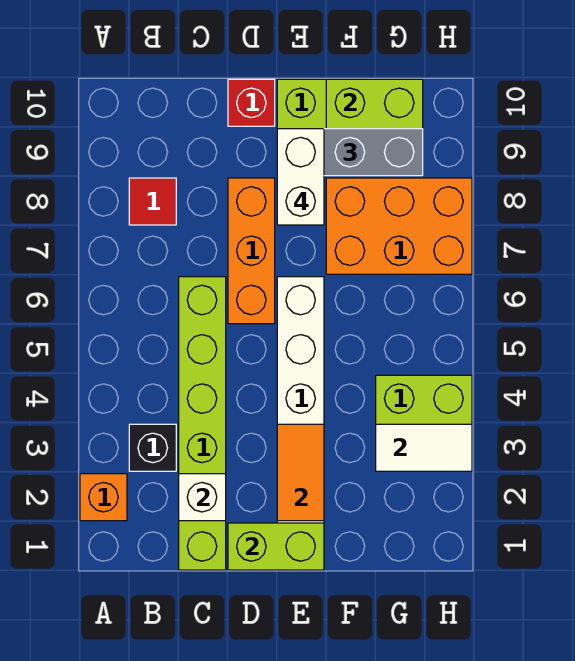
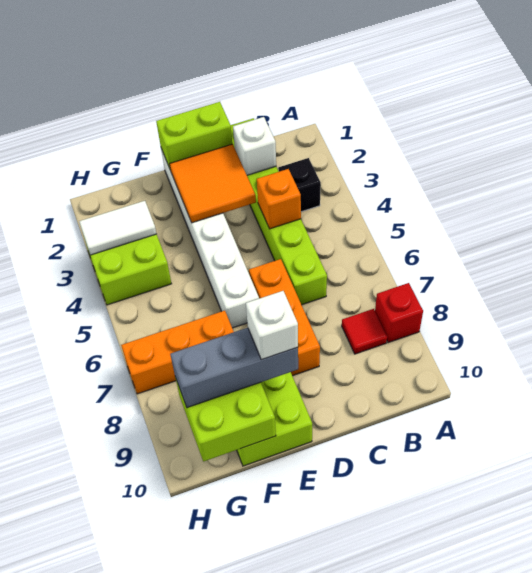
orange brick A2 level 1 -> orange brick C4 level 2
red brick D10 level 1 -> red brick A8 level 1
orange tile E2:E3 level 2 -> orange tile D2:E3 level 2
white brick E8:E9 level 4 -> white brick E9 level 4
orange brick F7:H8 level 1 -> orange brick F7:H7 level 1

